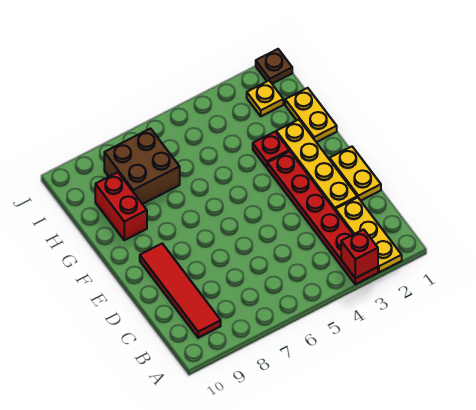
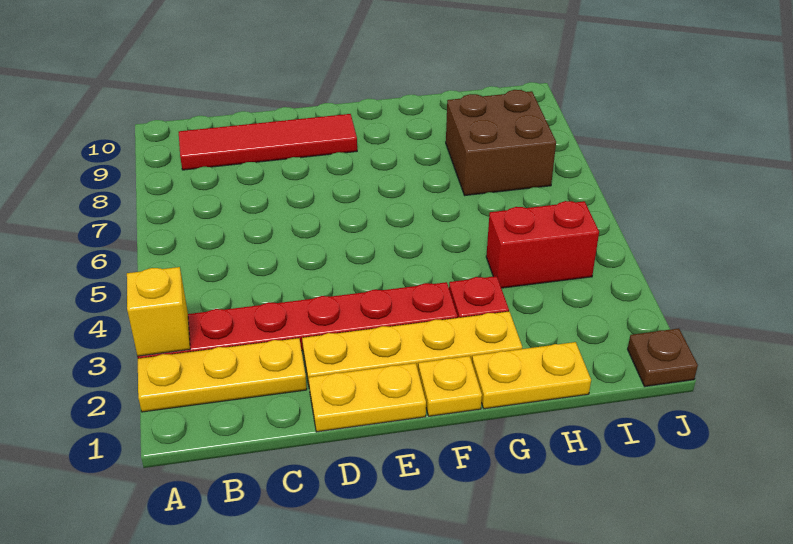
red brick A3 level 2 -> yellow brick A3 level 2
red brick G9:H9 level 1 -> red brick H4:I4 level 1
yellow plate I2 level 1 -> yellow plate F1 level 1

